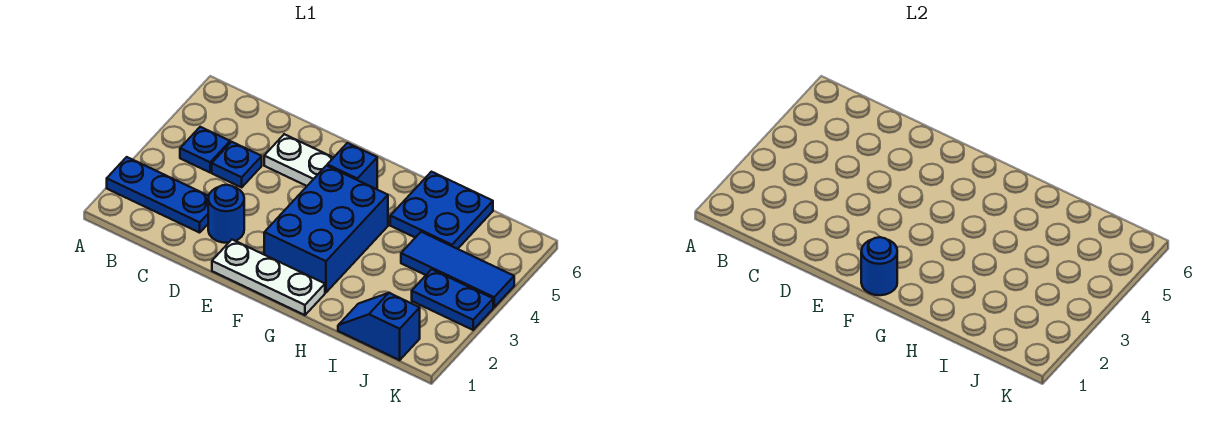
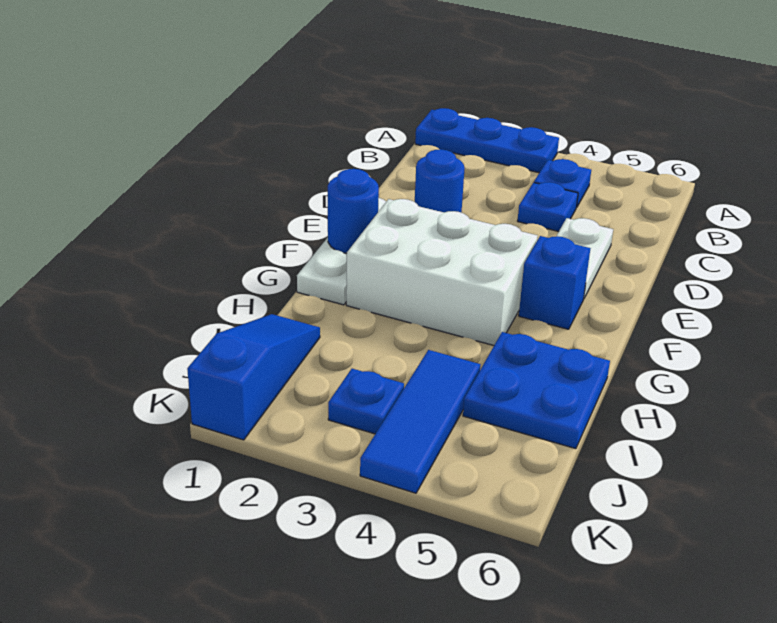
blue plate A2:C2 level 1 -> blue plate A1:A3 level 1
blue brick F2:G4 level 1 -> white brick F2:G4 level 1
blue slope I1:J1 level 1 top J -> blue slope I1:K1 level 1 top K
blue plate J3:K3 level 1 -> blue plate J3 level 1

